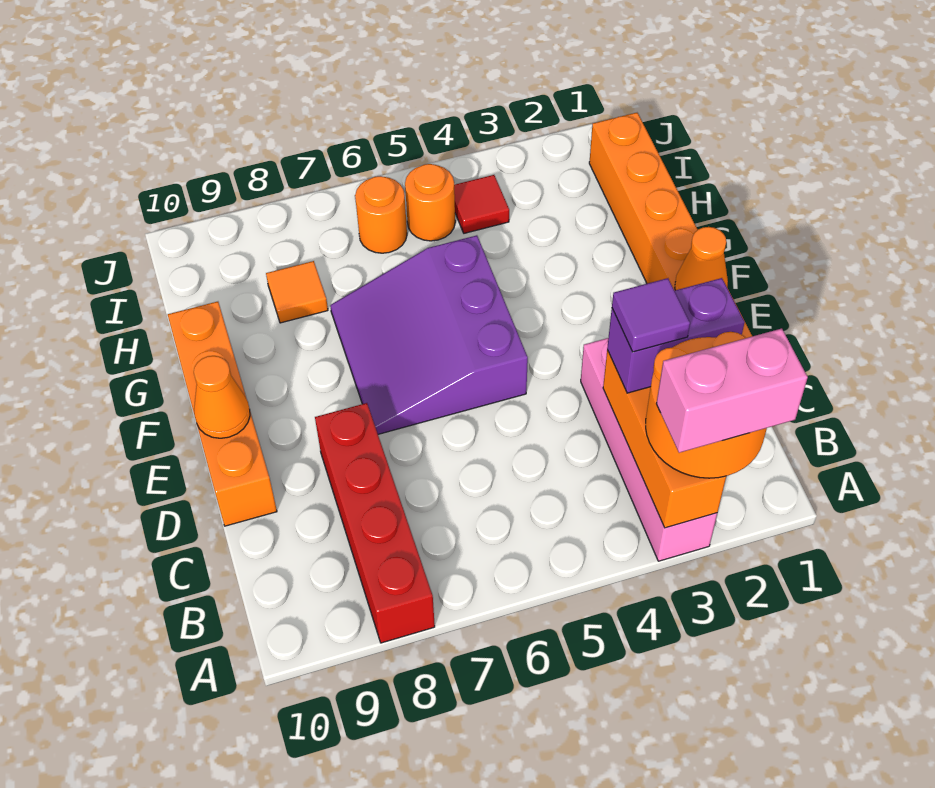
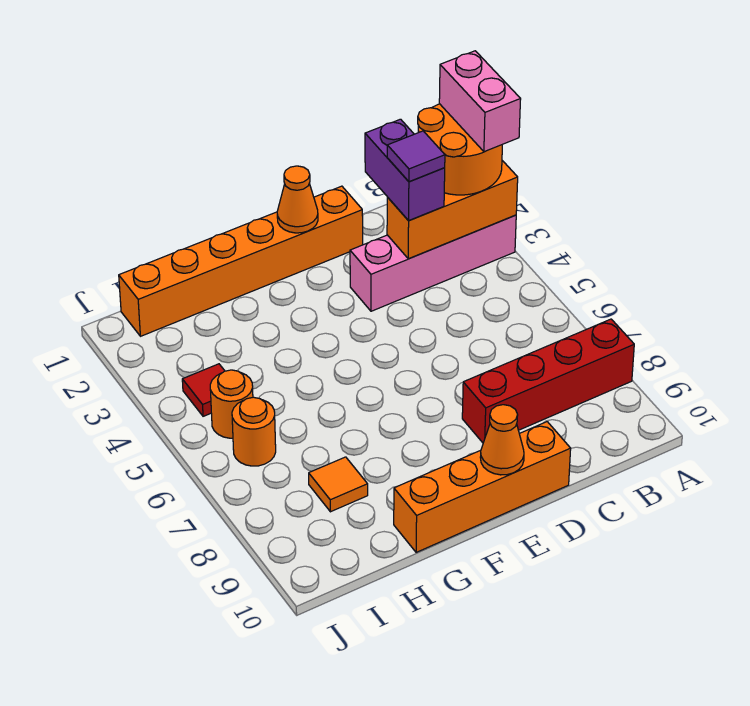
purple slope E5:G7 level 1 top 5 -> none

